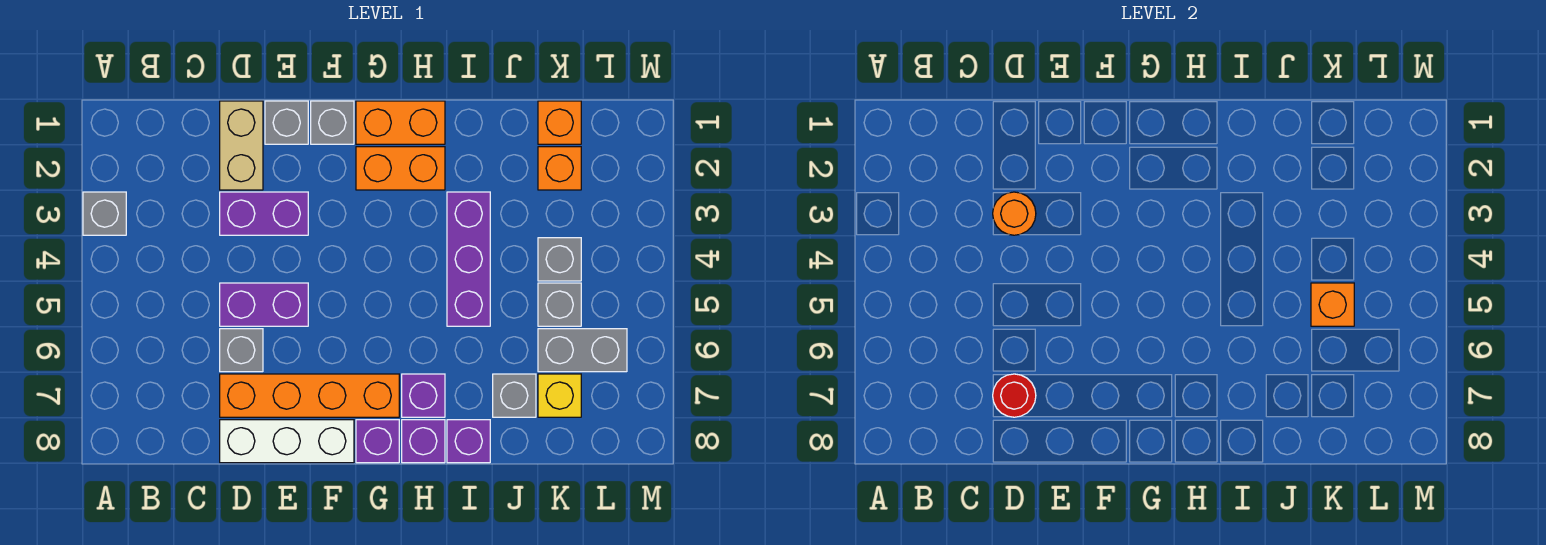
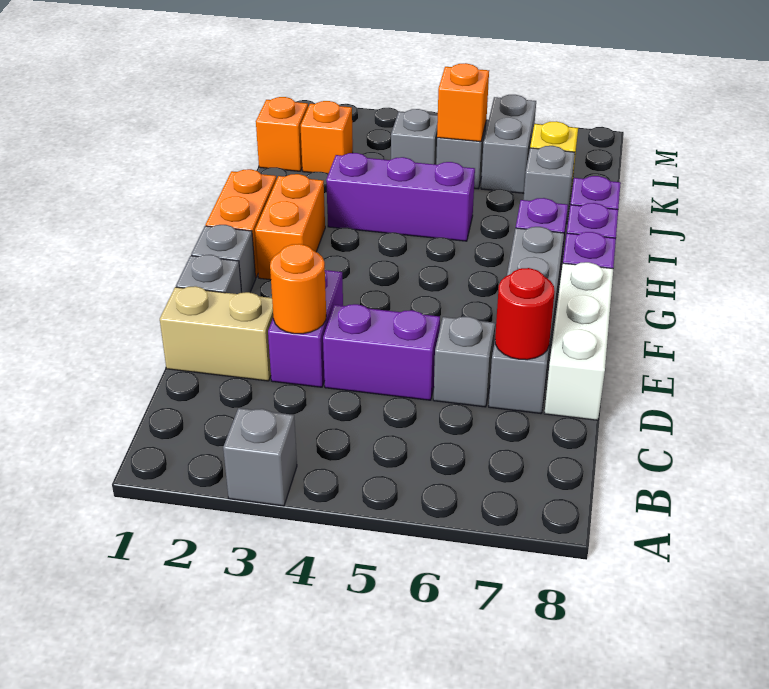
purple brick D5:E5 level 1 -> purple brick D4:D5 level 1
orange brick D7:G7 level 1 -> grey brick D7:G7 level 1

